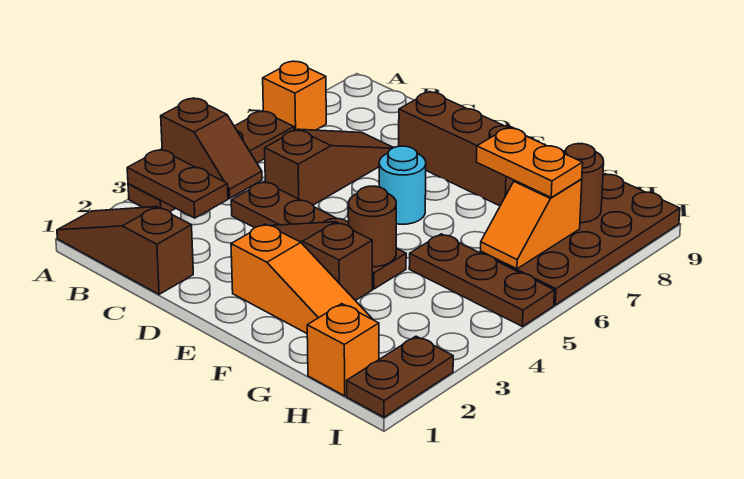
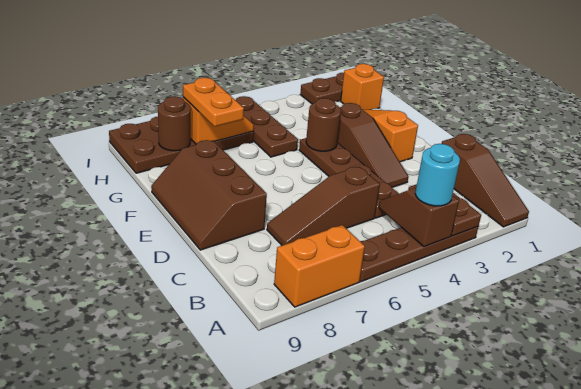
orange brick A7 level 1 -> orange brick A7:A8 level 1
cyan round brick E6 level 1 -> cyan round brick A4 level 3

